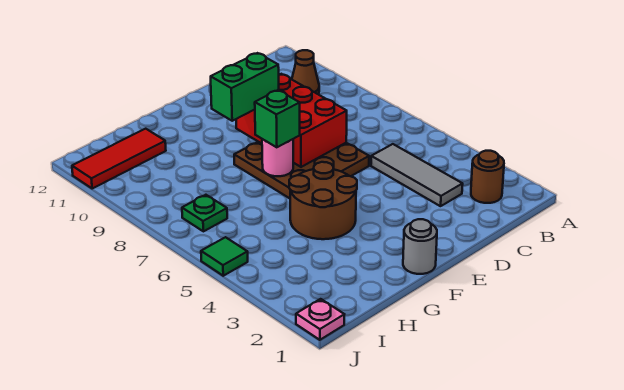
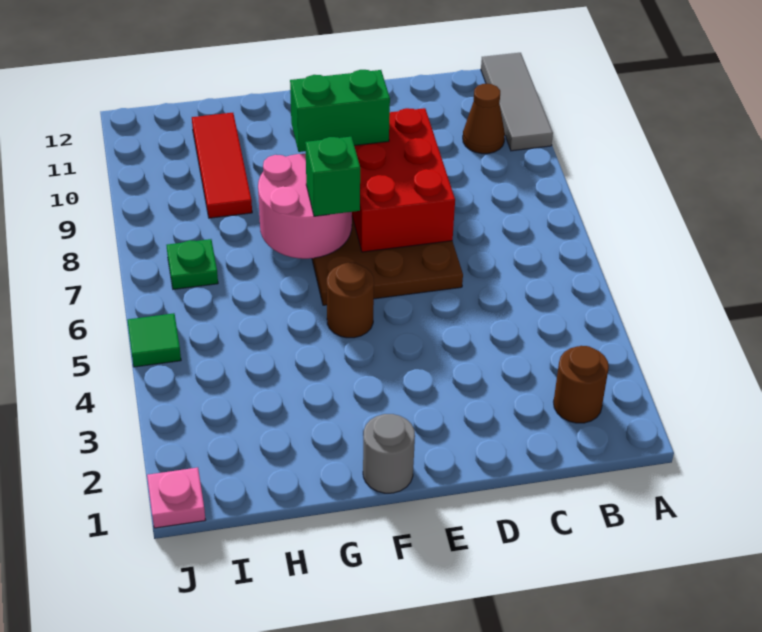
grey tile C3:C5 level 1 -> grey tile A10:A12 level 1
brown round brick F4:G5 level 1 -> brown round brick F5 level 1
pink round brick F7 level 2 -> pink round brick F7:G8 level 2
red tile H11:J11 level 1 -> red tile H9:H11 level 1

